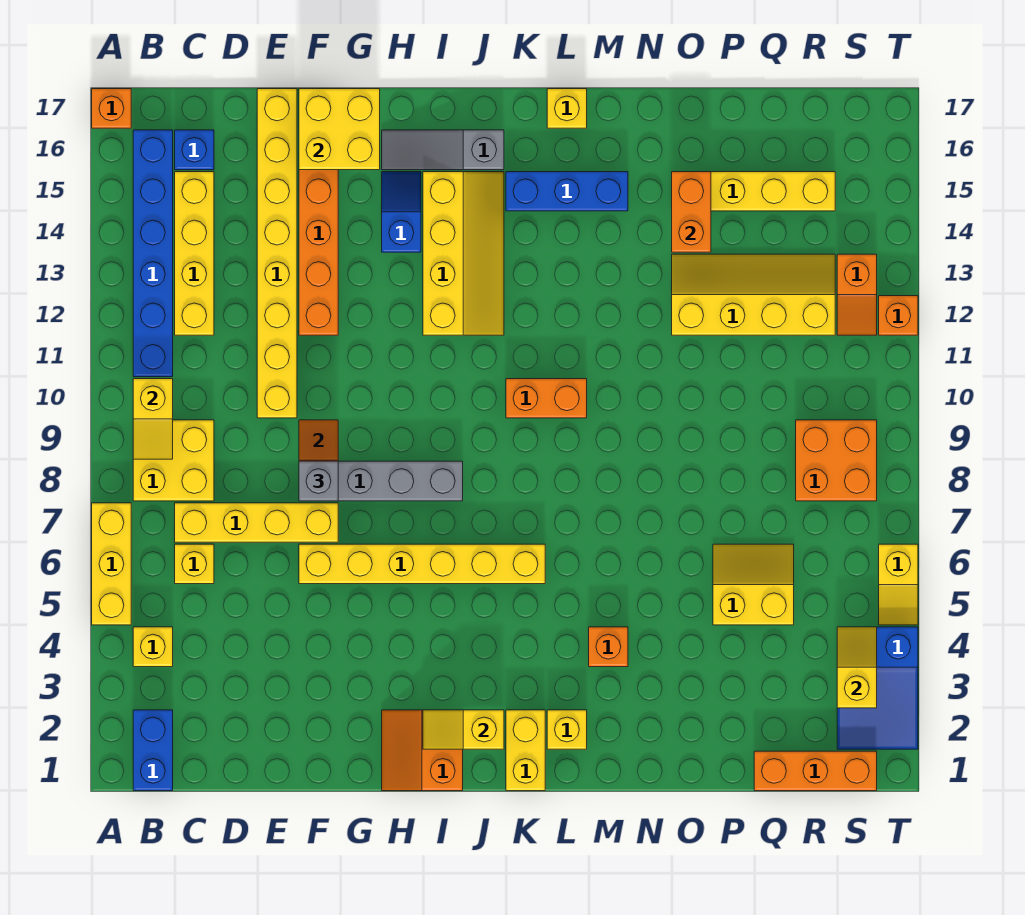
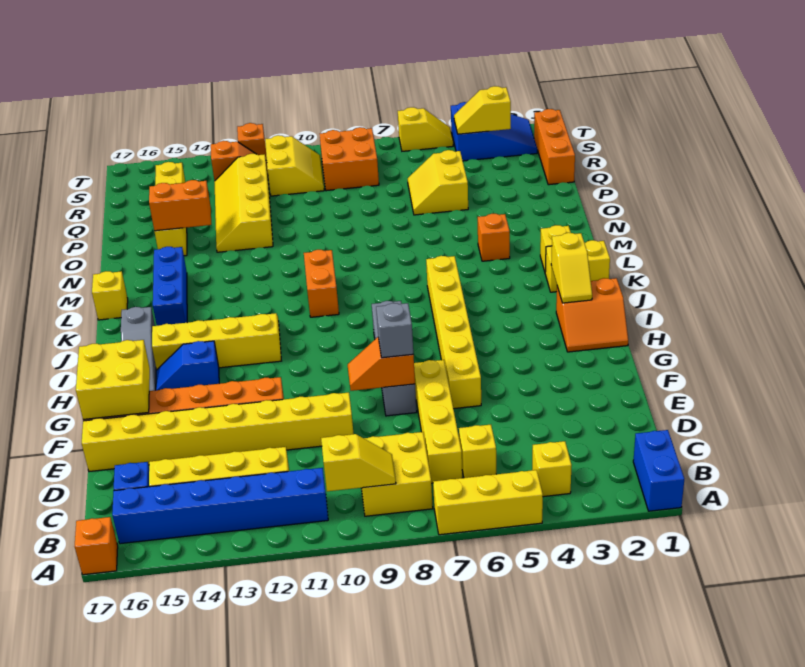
blue brick B1:B2 level 1 -> blue brick A1:B1 level 1
none -> yellow slope R10:S11 level 1 top 11

